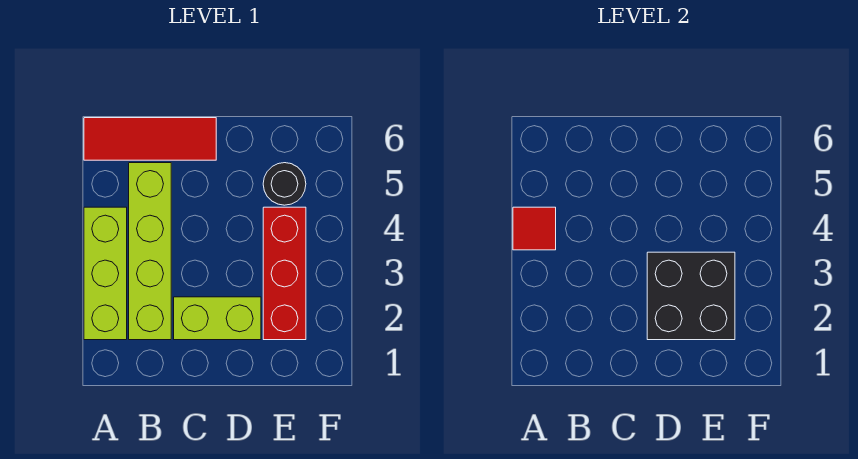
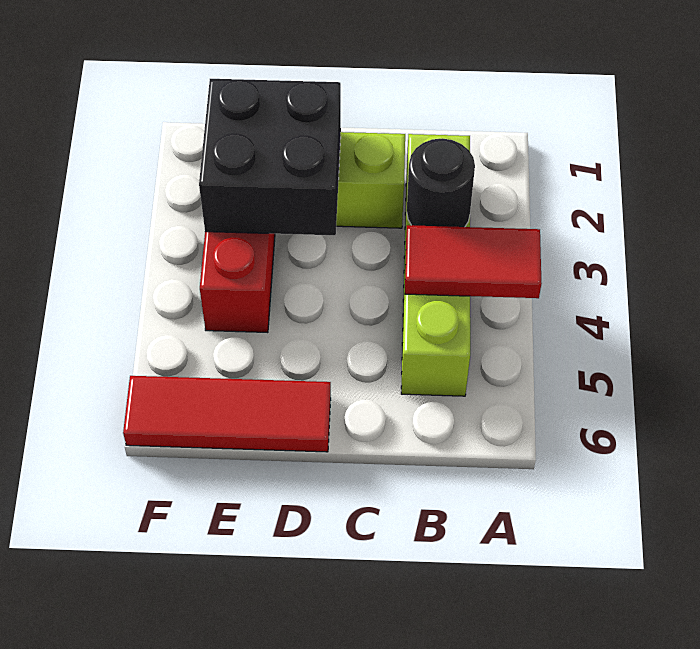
lime brick A2:A4 level 1 -> none
red tile A4 level 2 -> red tile A4:B4 level 2
red tile A6:C6 level 1 -> red tile D6:F6 level 1
black round brick E5 level 1 -> black round brick B3 level 2

